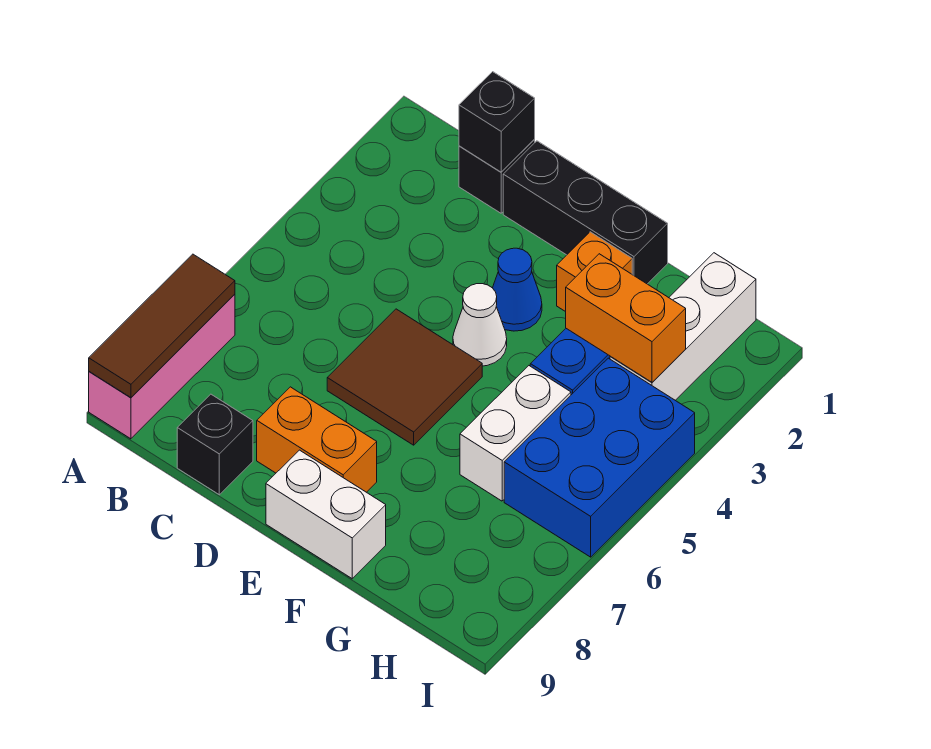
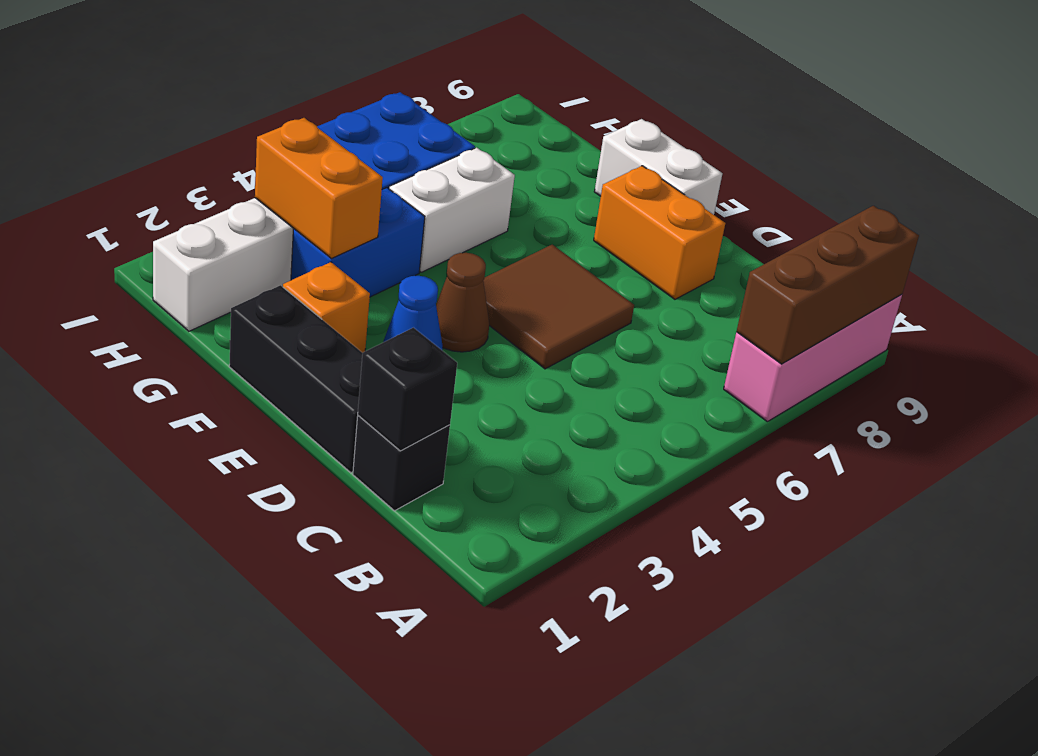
brown tile A7:A9 level 2 -> brown brick A7:A9 level 2
black brick C9 level 1 -> none
white cone E4 level 1 -> brown cone E4 level 1

